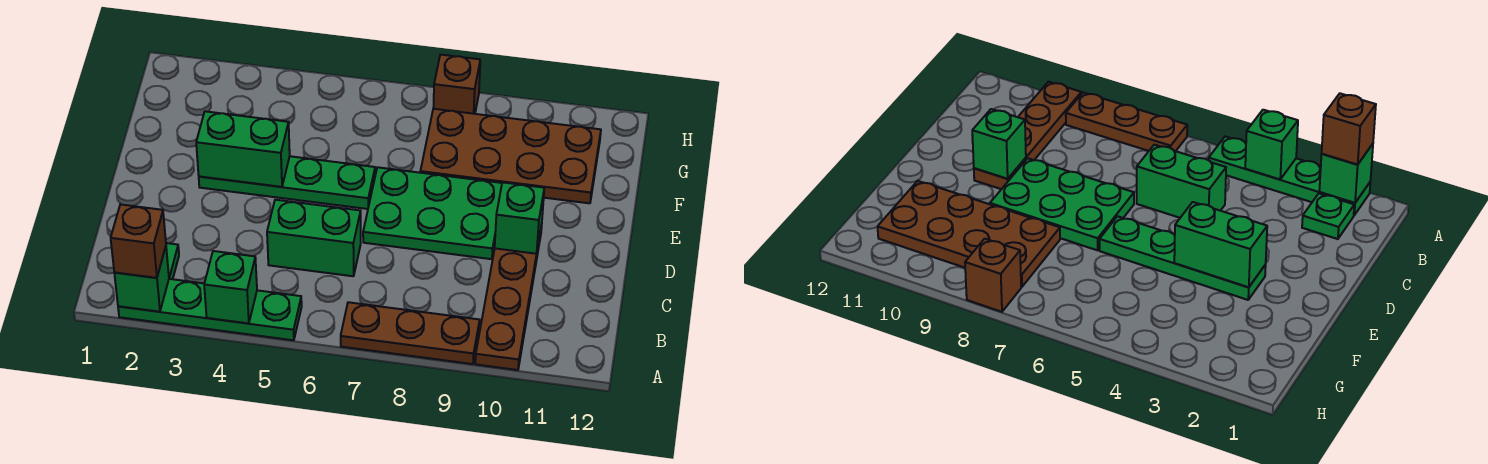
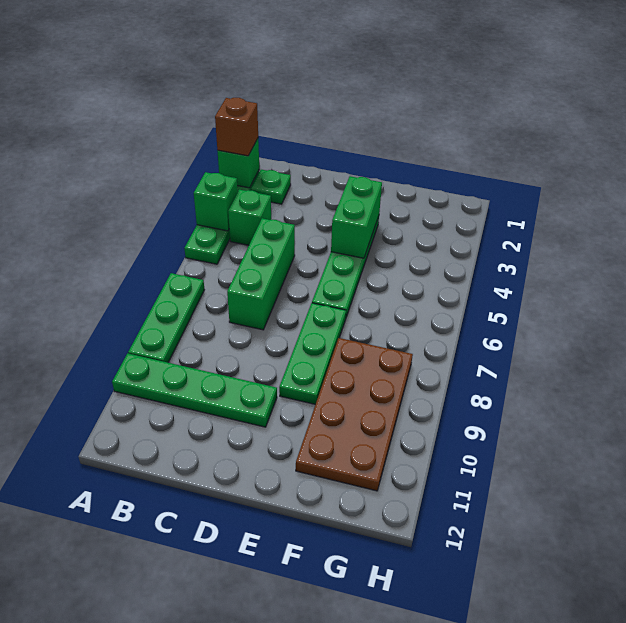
brown plate A7:A9 level 1 -> green plate A7:A9 level 1
brown plate A10:D10 level 1 -> green plate A10:D10 level 1
green brick C5:C6 level 1 -> green brick C5:C7 level 1
green plate D7:E9 level 1 -> green plate E7:E9 level 1
green brick D10 level 2 -> green brick B4 level 1
brown brick H8 level 1 -> none

